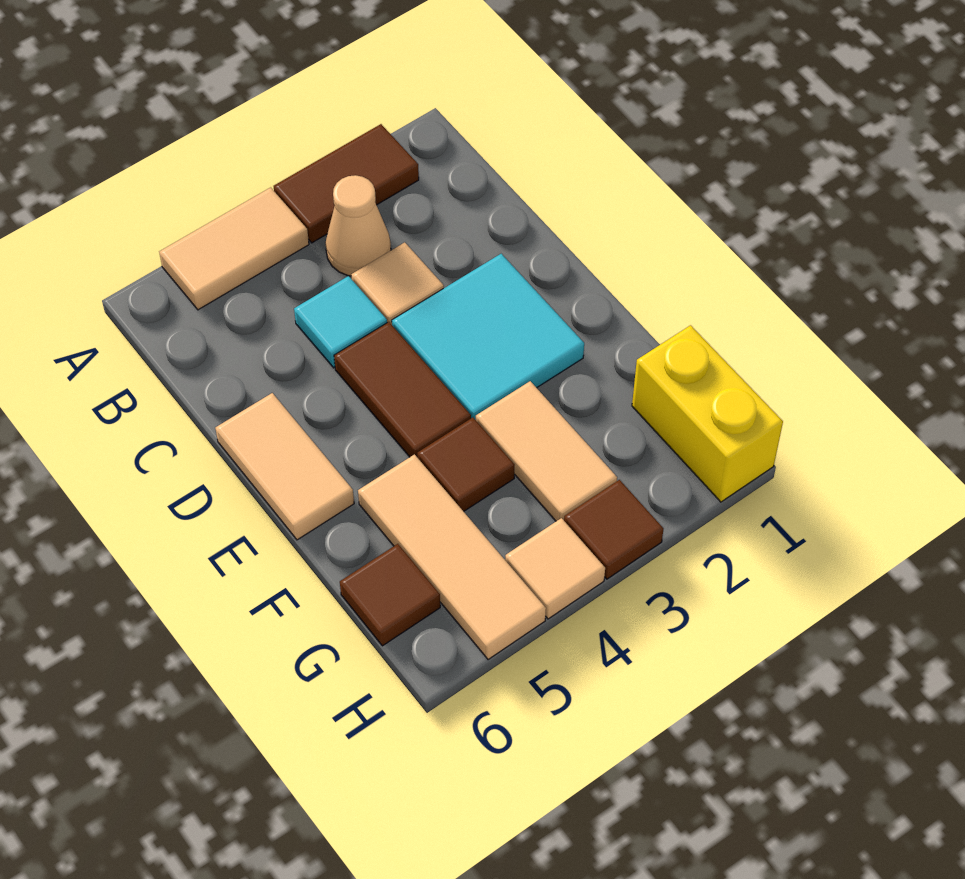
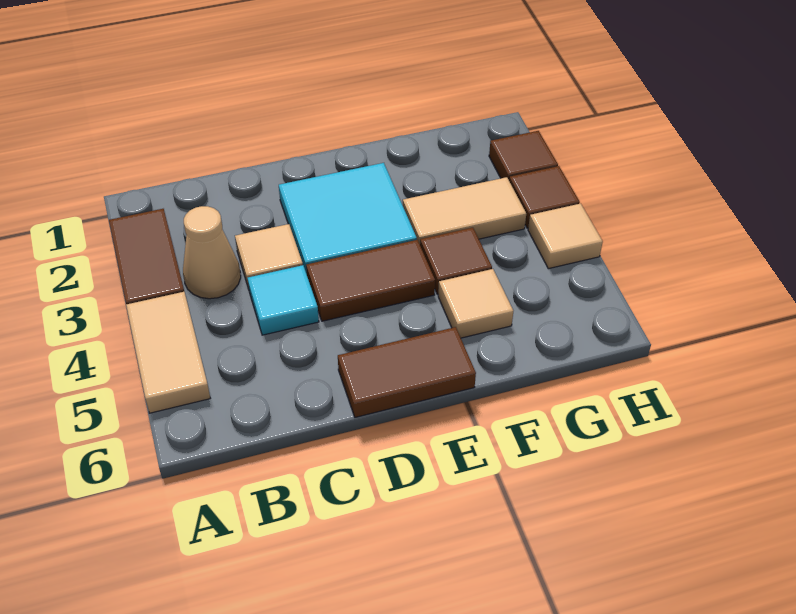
tan tile D6:E6 level 1 -> brown tile D6:E6 level 1
tan tile F5:H5 level 1 -> tan tile F5 level 1
yellow brick G1:H1 level 1 -> none
brown tile G6 level 1 -> brown tile H2 level 1

